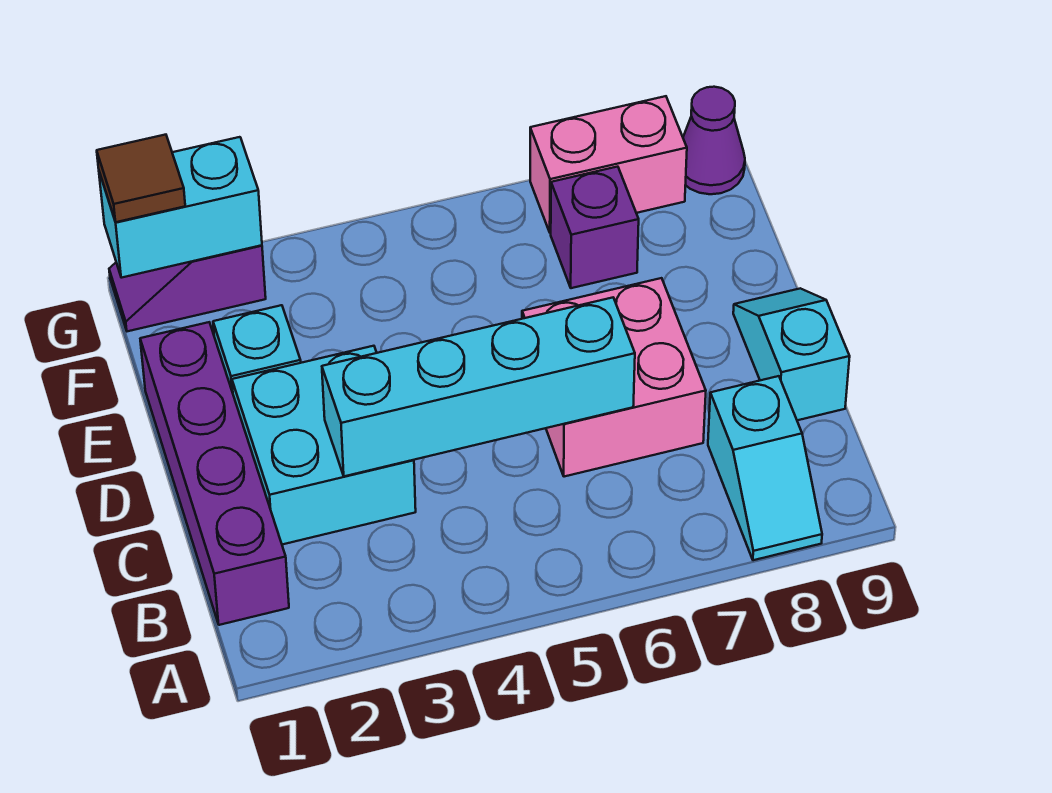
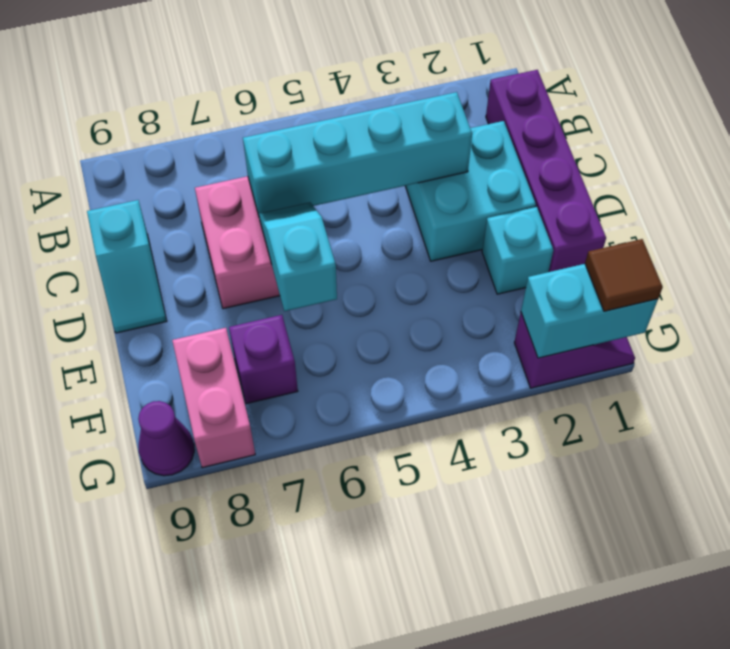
cyan slope A8:B8 level 1 top B -> cyan slope D6:E6 level 2 top E
pink brick G7:G8 level 1 -> pink brick F8:G8 level 1

